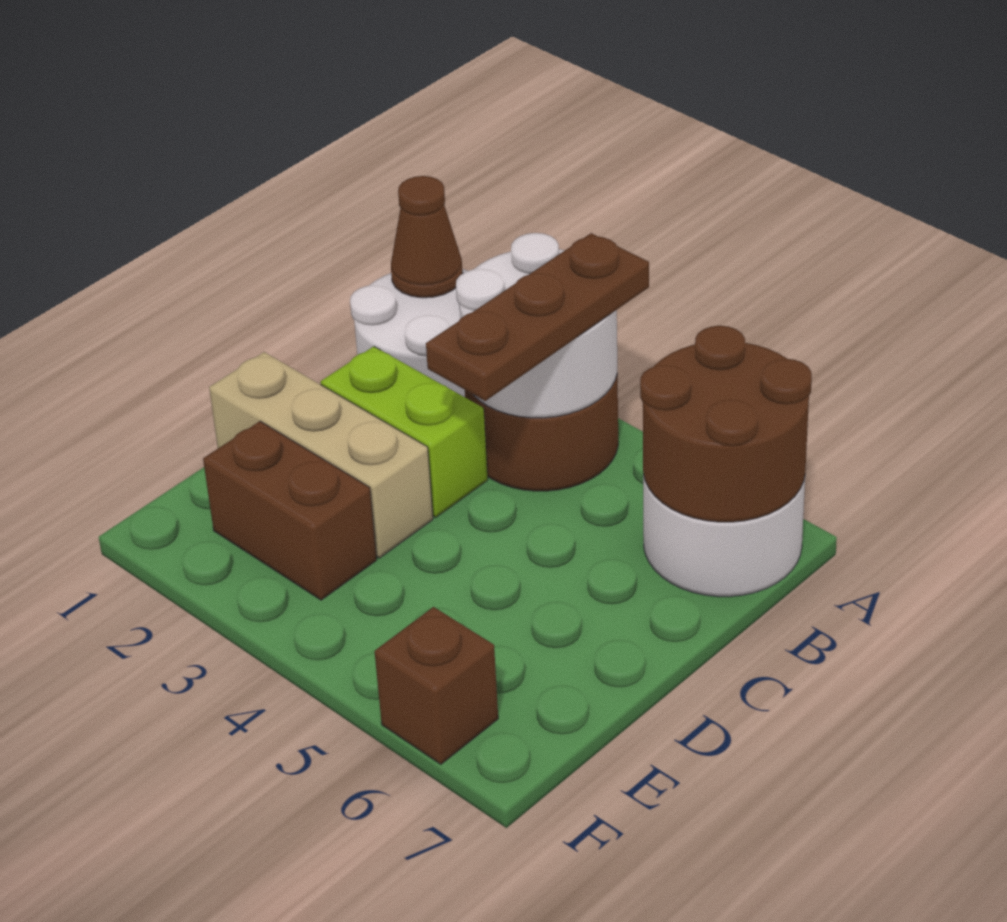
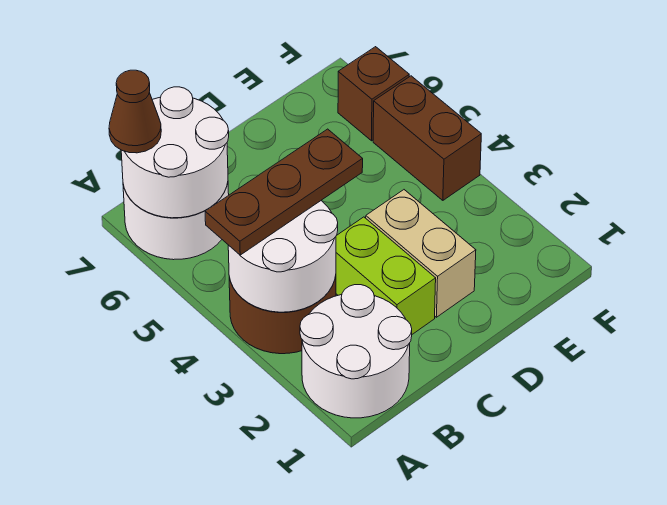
brown cone A1 level 2 -> brown cone A7 level 3
brown round brick A6:B7 level 2 -> white round brick A6:B7 level 2
tan brick D1:D3 level 1 -> tan brick D2:D3 level 1
brown brick E2:E3 level 1 -> brown brick F4:F5 level 1

